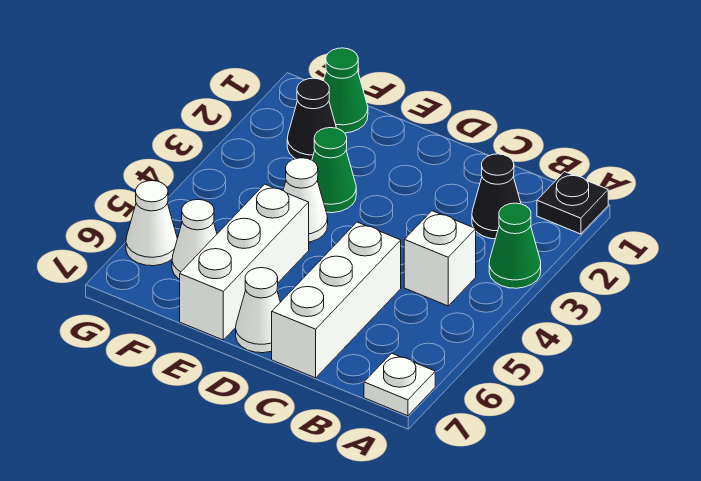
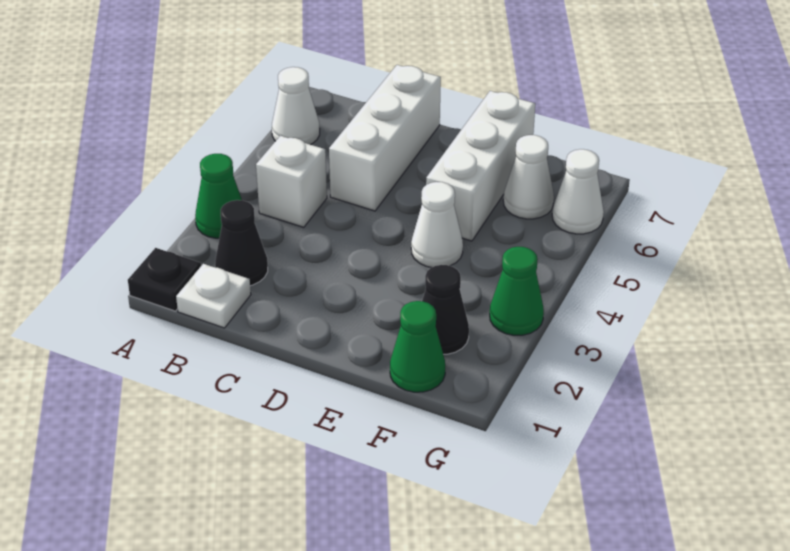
white plate A7 level 1 -> white plate B1 level 1
white cone D7 level 1 -> white cone A6 level 1
green cone E3 level 1 -> green cone G3 level 1

